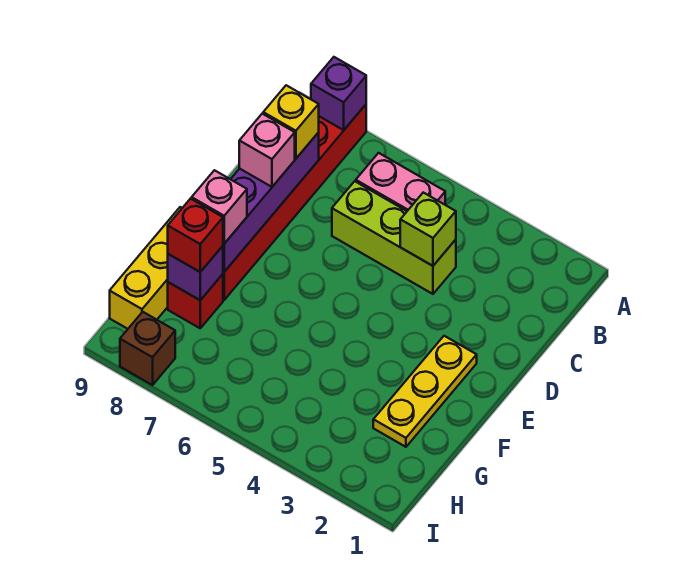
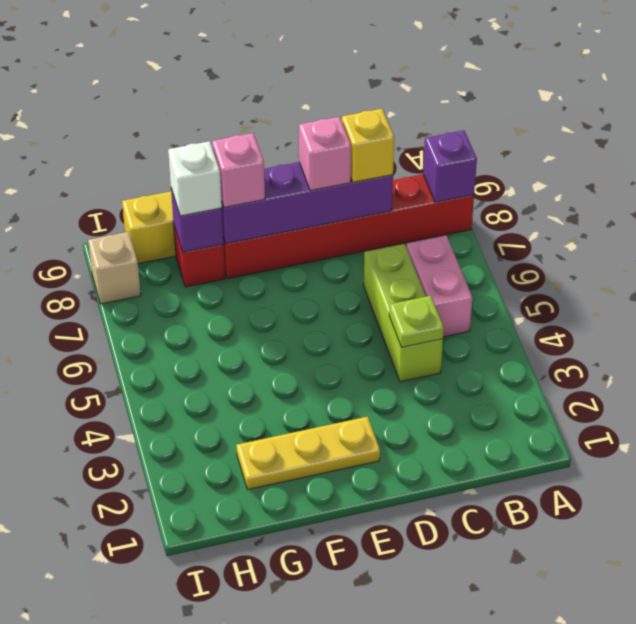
lime brick C4 level 2 -> lime plate C4 level 2
red brick G8 level 3 -> white brick G8 level 3
brown brick I8 level 1 -> tan brick I8 level 1

